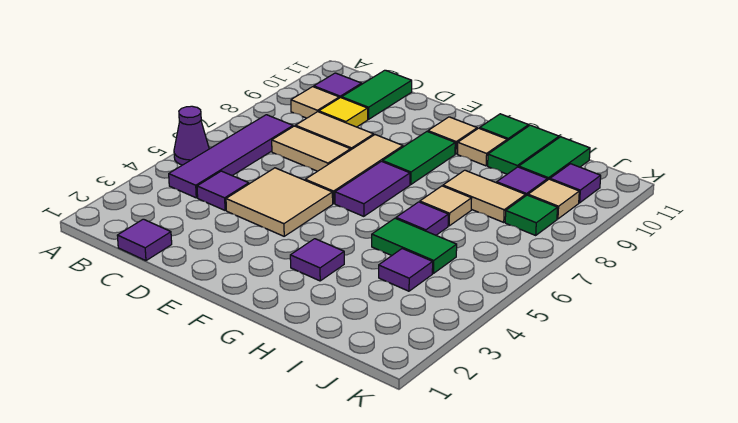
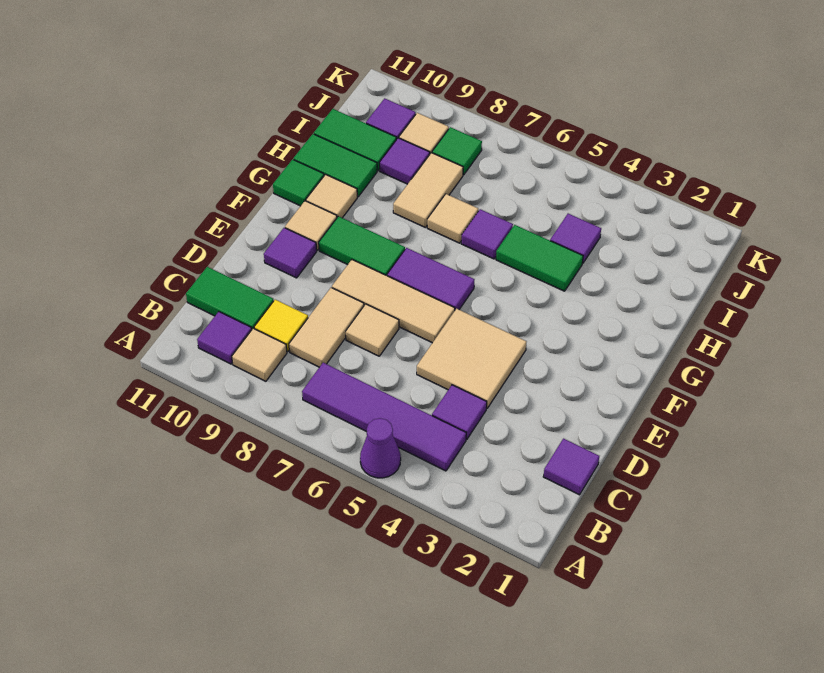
tan tile C7:D7 level 1 -> tan tile D7 level 1
purple tile G3 level 1 -> purple tile E10 level 1
green tile H5:I5 level 1 -> green tile H4:H5 level 1

